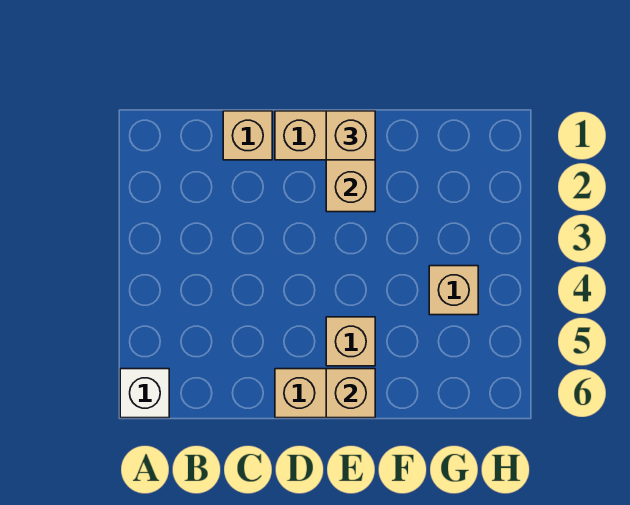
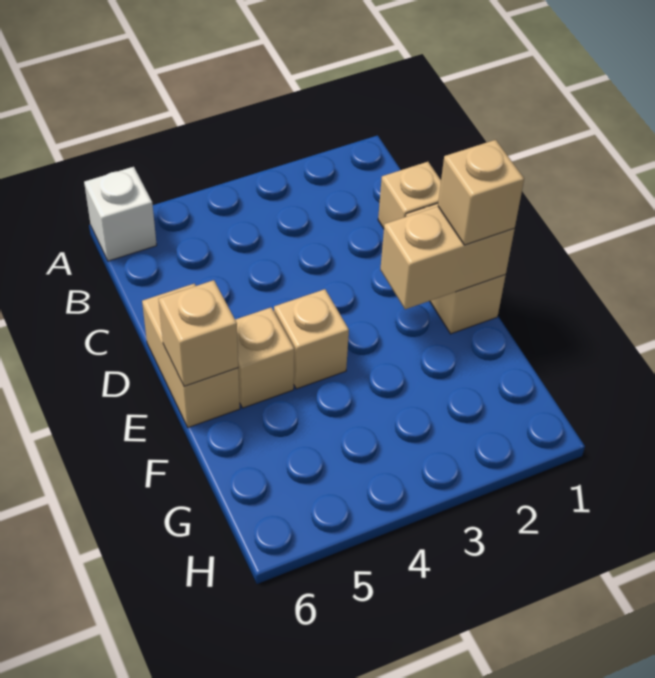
tan brick G4 level 1 -> tan brick E4 level 1

